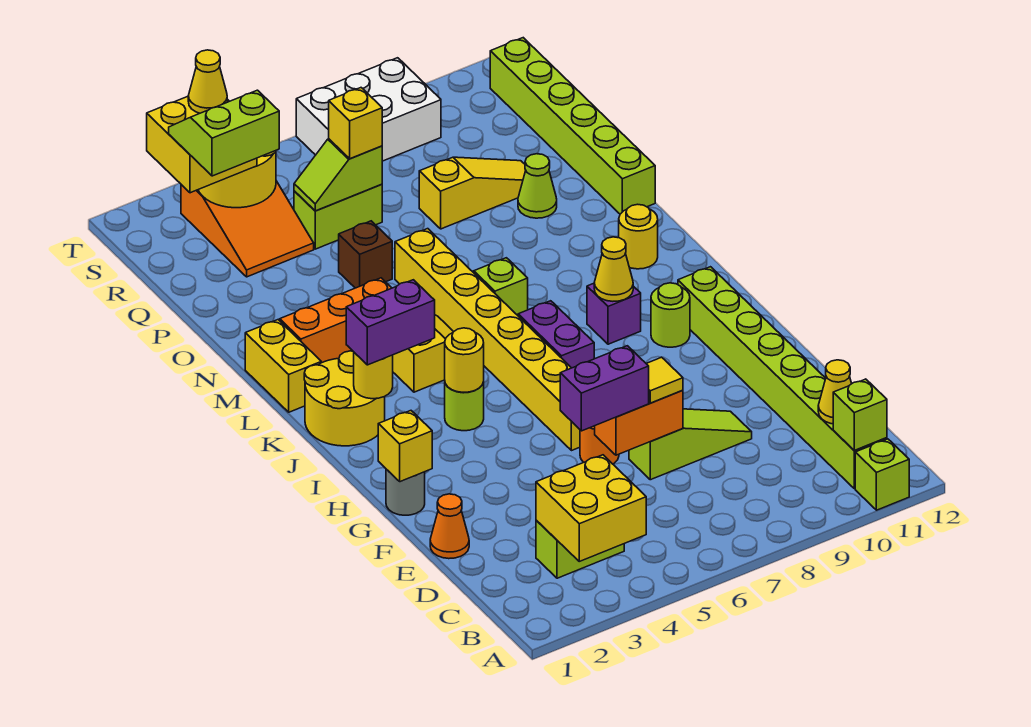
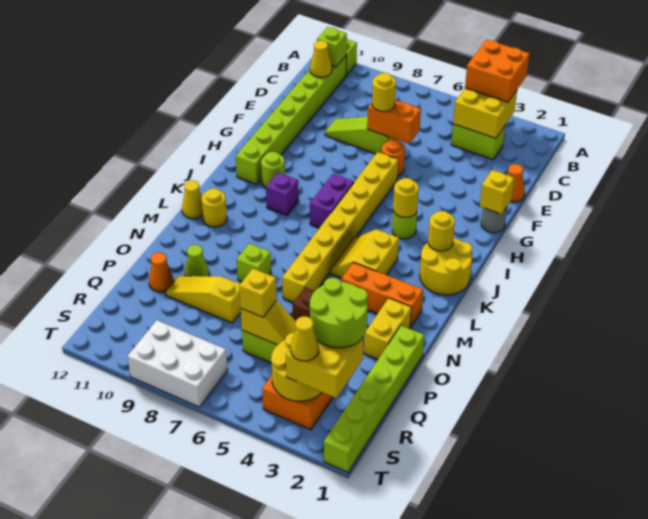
none -> orange brick A3:B4 level 3
purple brick E5:E6 level 3 -> none
yellow tile E7 level 3 -> yellow round brick E7 level 3
purple brick J2:J3 level 3 -> none
yellow cone J9 level 2 -> yellow cone L12 level 1
yellow brick L1:M1 level 1 -> yellow brick N2:O2 level 1
lime brick L7 level 1 -> lime brick N8 level 1
lime brick N12:S12 level 1 -> lime brick O1:T1 level 1
none -> orange cone P11 level 1
lime slope Q2:R3 level 4 top Q -> lime round brick Q2:R3 level 4
lime slope Q5:Q6 level 2 top 6 -> yellow slope Q5:Q6 level 2 top 6

